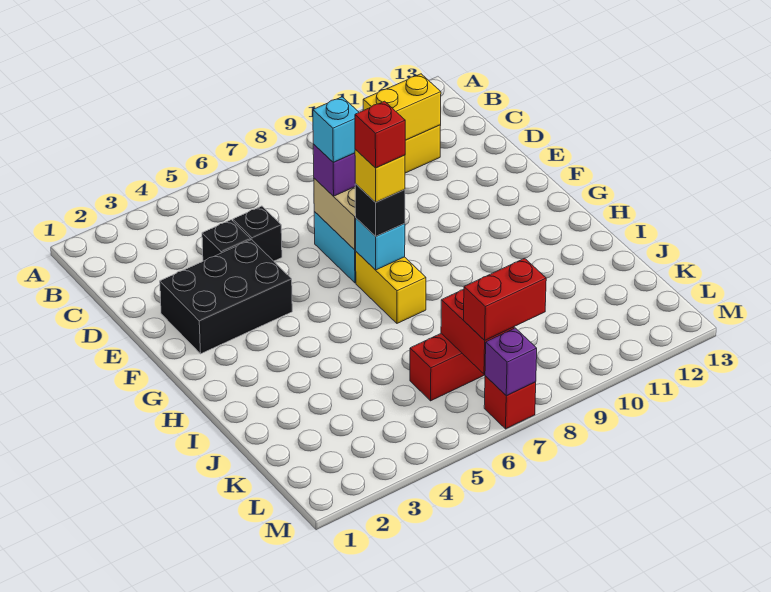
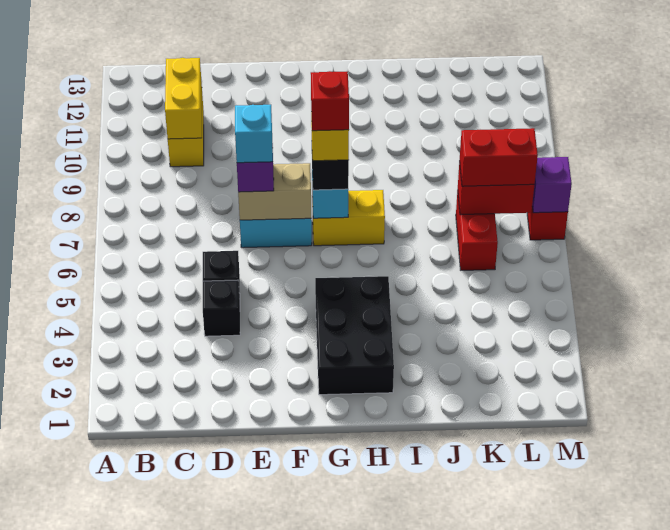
black brick E2:F4 level 1 -> black brick G2:H4 level 1
red brick L7:L8 level 3 -> red brick K7:L7 level 3

